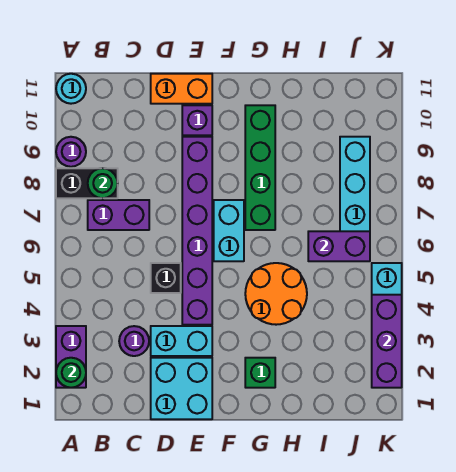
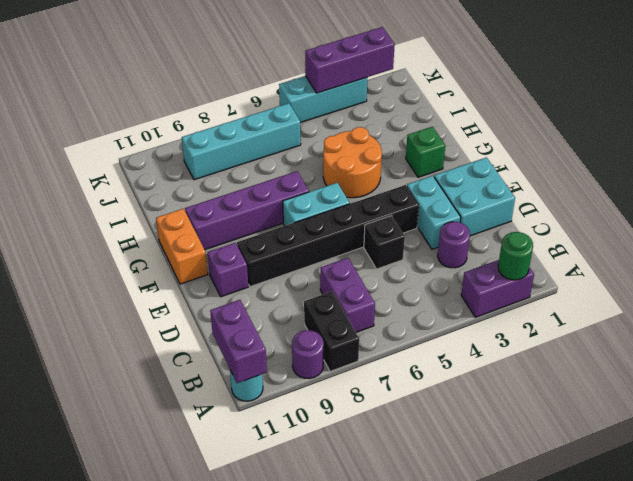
green round brick B8 level 2 -> none
orange brick D11:E11 level 1 -> orange brick F11:G11 level 1
purple brick E4:E9 level 1 -> black brick E4:E9 level 1
green brick G7:G10 level 1 -> purple brick G7:G10 level 1
purple brick I6:J6 level 2 -> purple brick A11:B11 level 2

